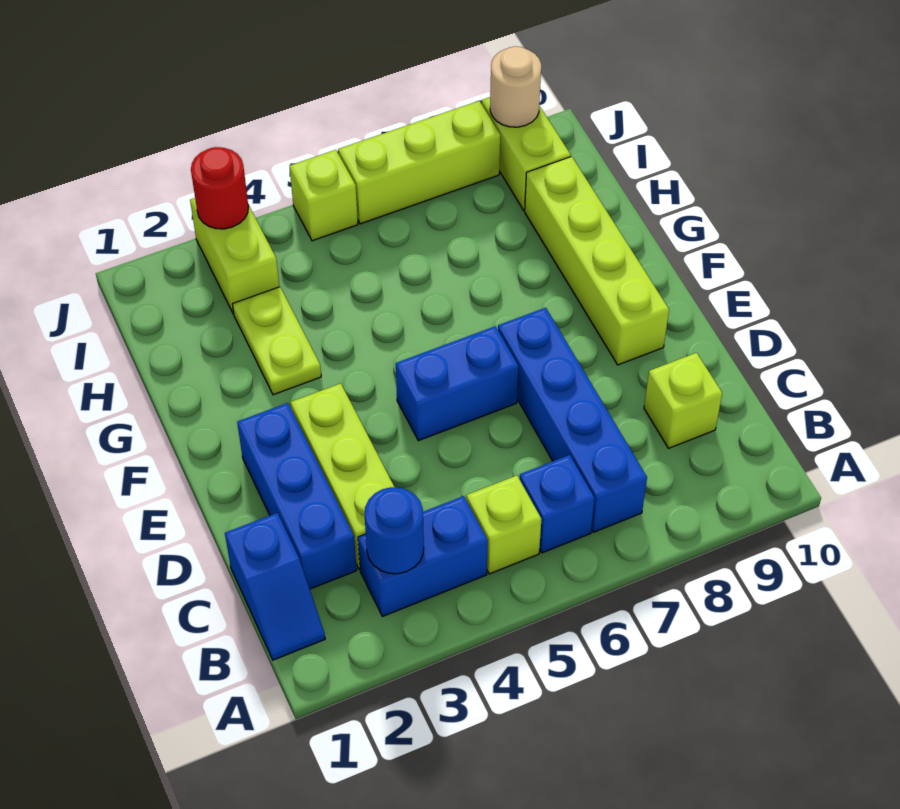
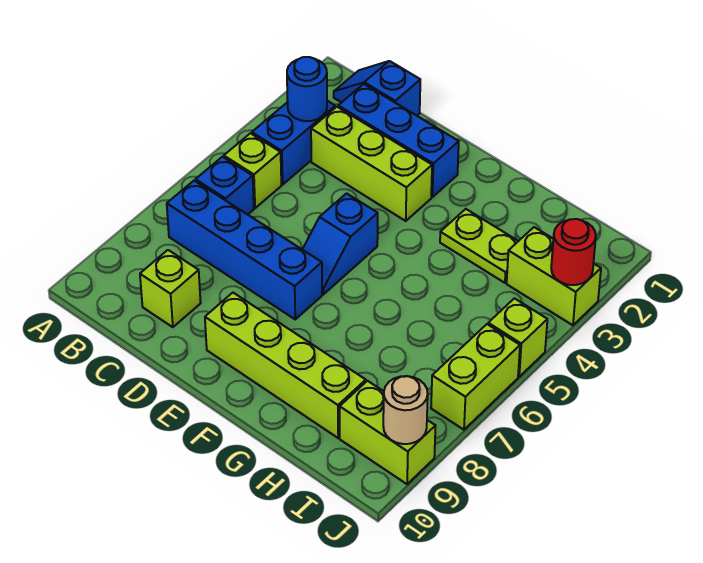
blue brick E5:E6 level 1 -> blue slope E5:E6 level 1 top 5
lime brick J6:J8 level 1 -> lime brick J6:J7 level 1

